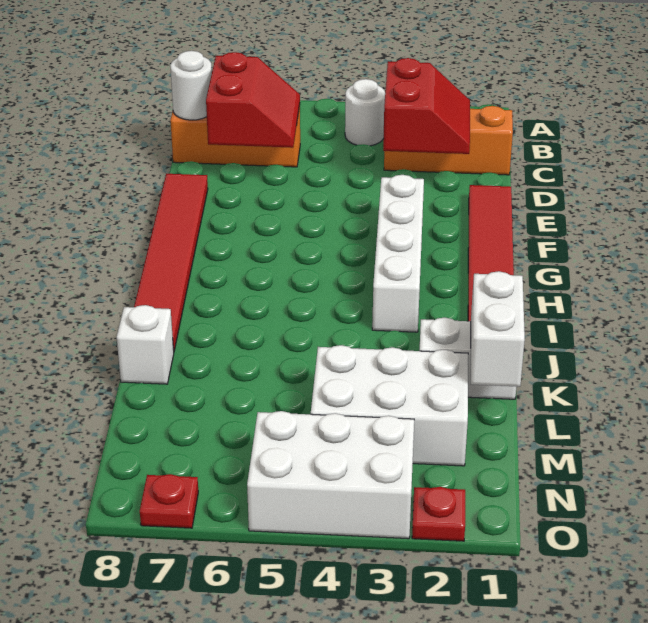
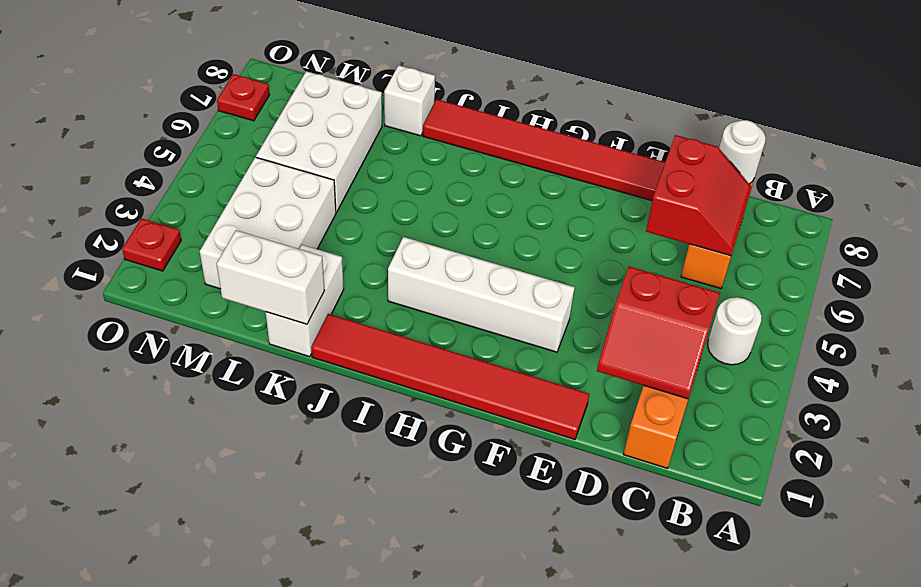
red slope C6:D7 level 2 top 7 -> red slope C6:D7 level 2 top D
white brick N3:O5 level 1 -> white brick L5:M7 level 1

